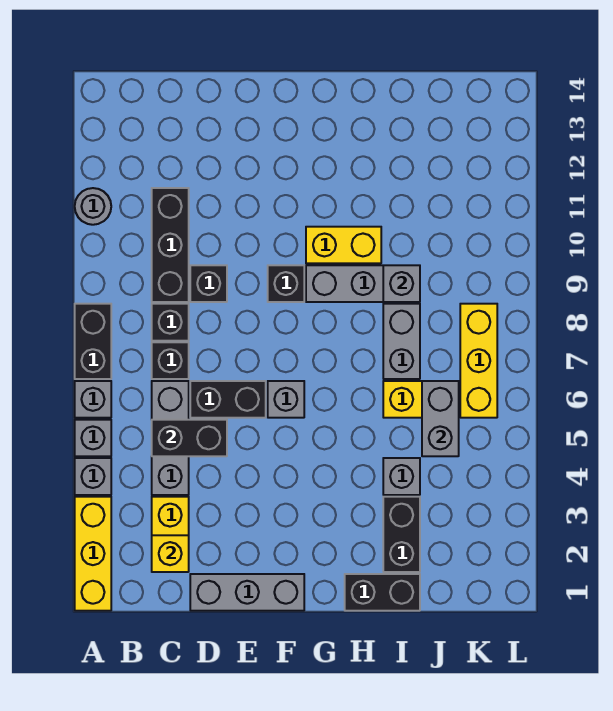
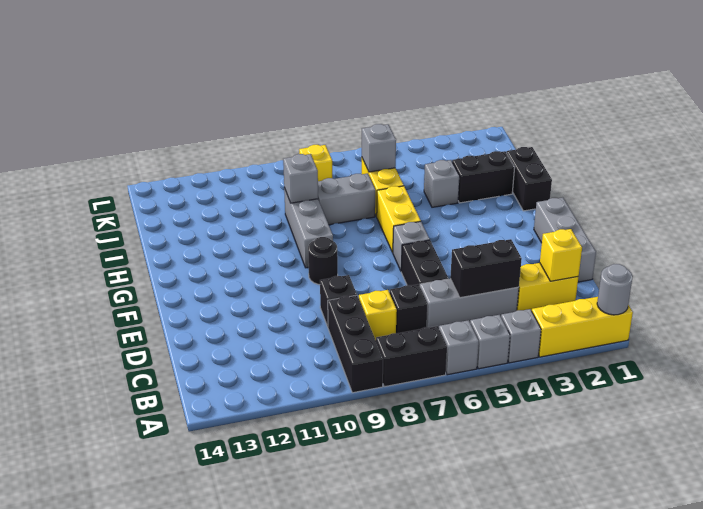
grey round brick A11 level 1 -> grey round brick A1 level 2
black brick C5:D5 level 2 -> black brick C4:C5 level 2
black brick C8 level 1 -> yellow brick C8 level 1
black brick C9:C11 level 1 -> black brick A9:C9 level 1
black brick F9 level 1 -> black round brick F9 level 1
yellow brick G10:H10 level 1 -> yellow brick G6:H6 level 1
grey brick J5:J6 level 2 -> grey brick J6 level 2
yellow brick K6:K8 level 1 -> yellow brick K8 level 1

